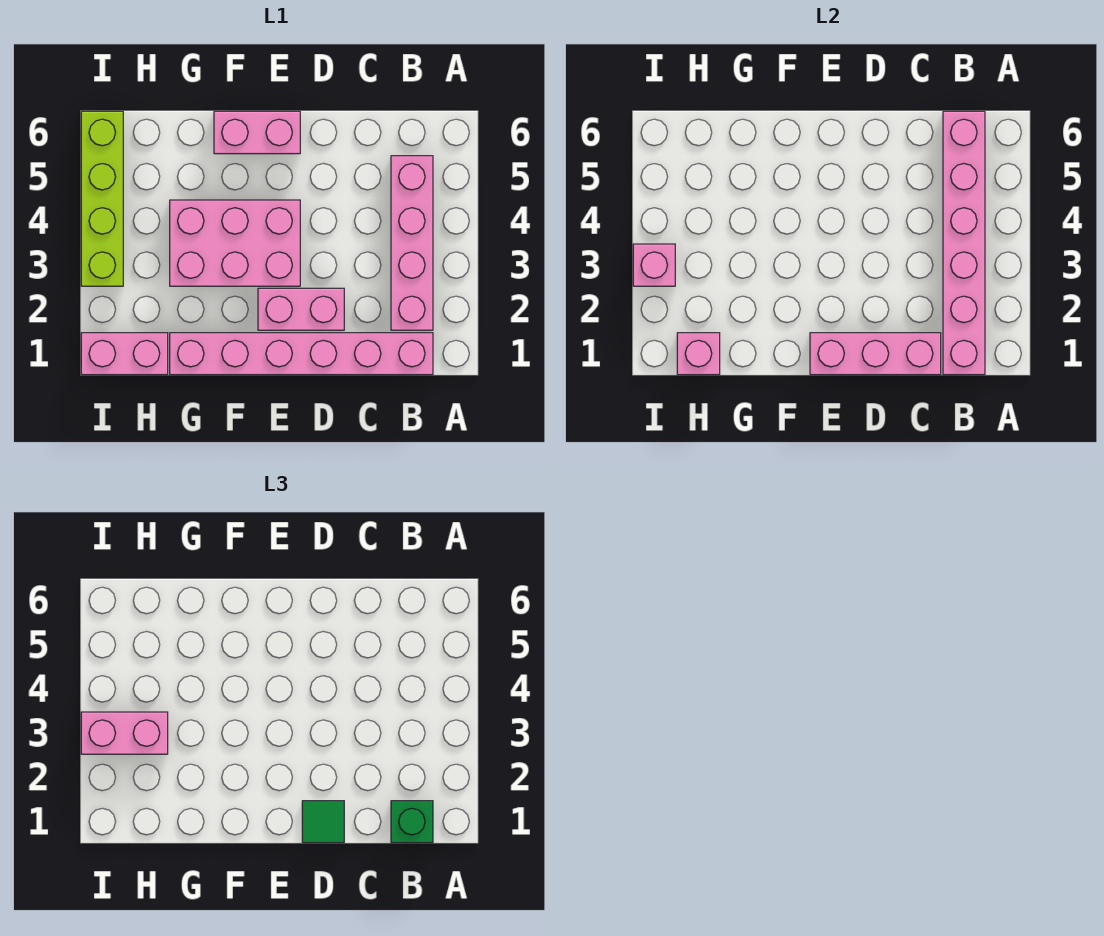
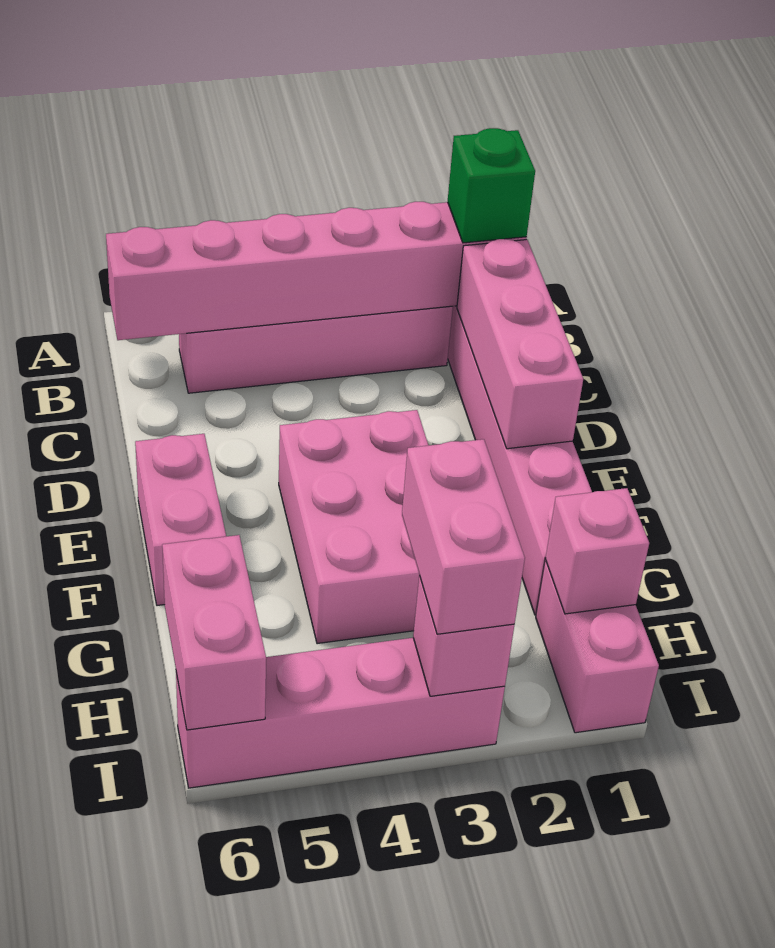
green tile D1 level 3 -> none
pink brick D2:E2 level 1 -> pink brick H6:I6 level 2
lime brick I3:I6 level 1 -> pink brick I3:I6 level 1

